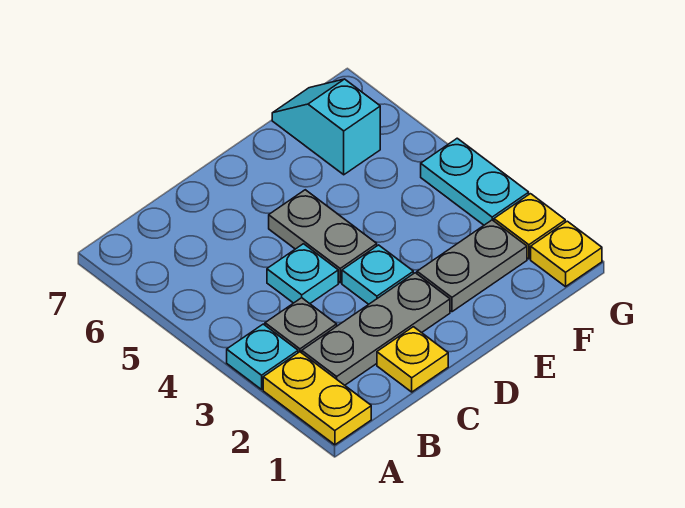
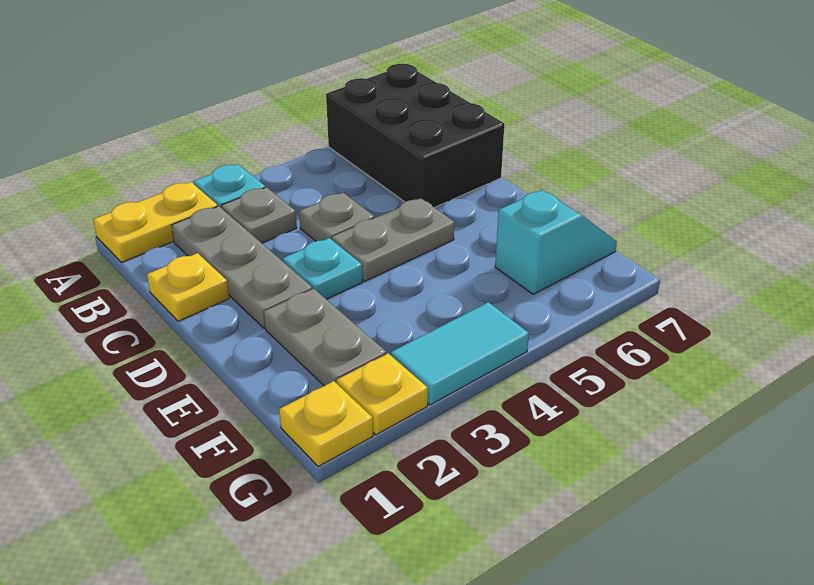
none -> black brick A6:C7 level 1
cyan plate C4 level 1 -> grey plate C4 level 1
cyan plate G3:G4 level 1 -> cyan tile G3:G4 level 1

